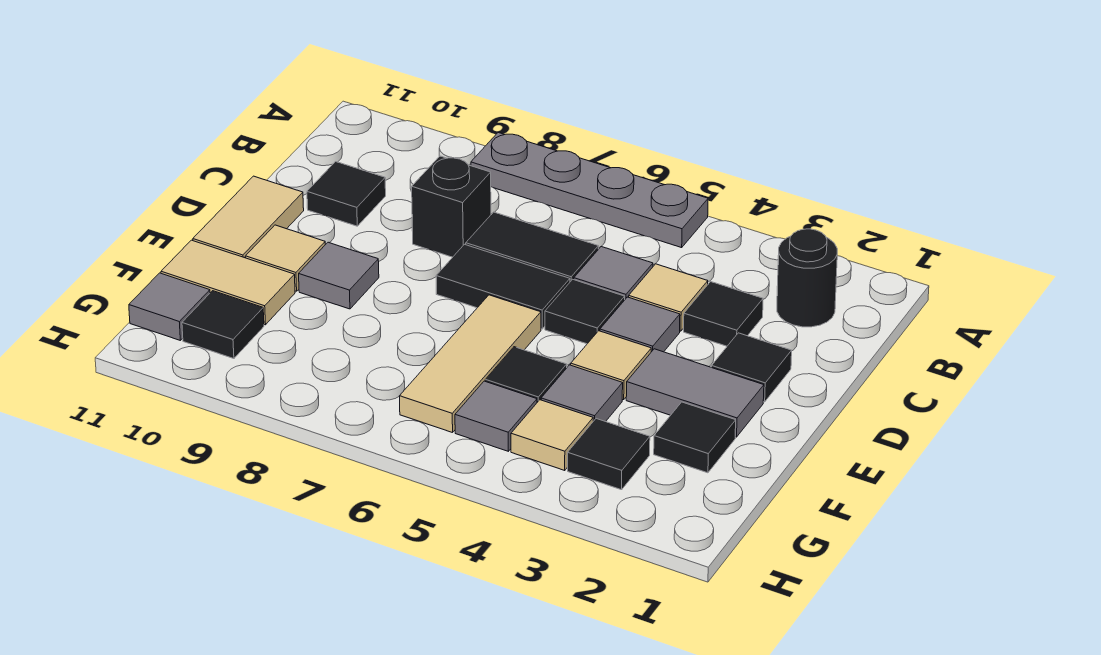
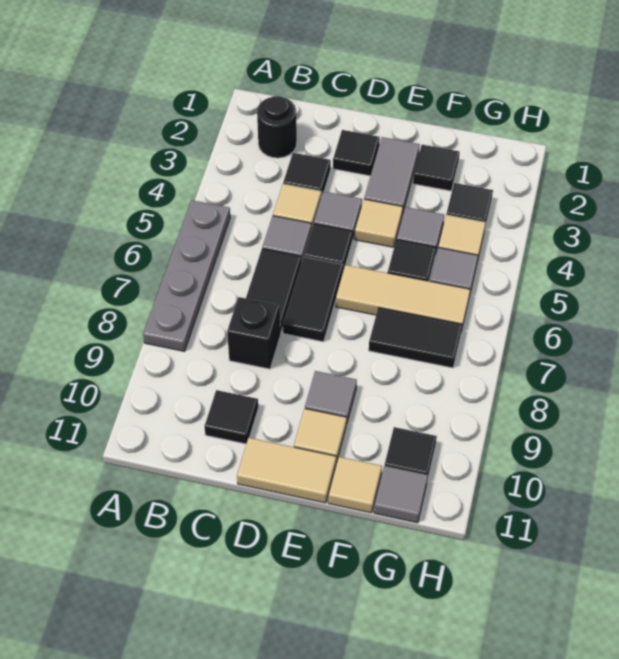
none -> black tile F7:G7 level 1
tan tile F10:F11 level 1 -> tan tile F11 level 1

